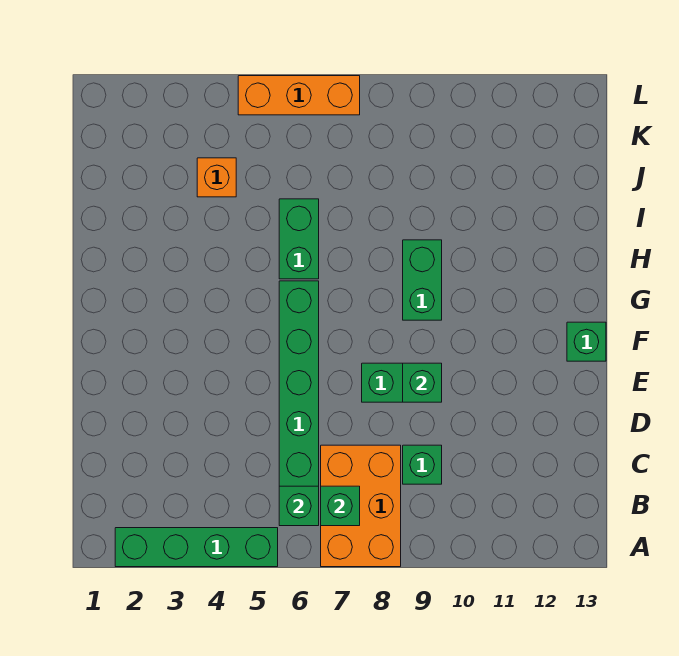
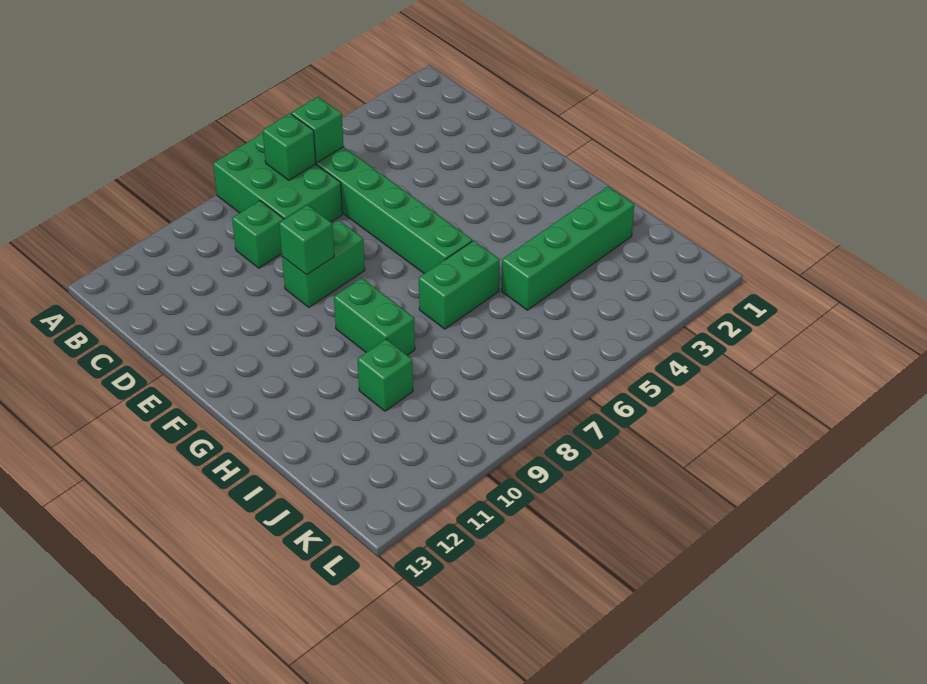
green brick A2:A5 level 1 -> green brick I2:I5 level 1
orange brick A7:C8 level 1 -> green brick A7:C8 level 1
green brick F13 level 1 -> green brick I10 level 1
green brick H6:I6 level 1 -> green brick H6:H7 level 1
orange brick J4 level 1 -> none
orange brick L5:L7 level 1 -> none

